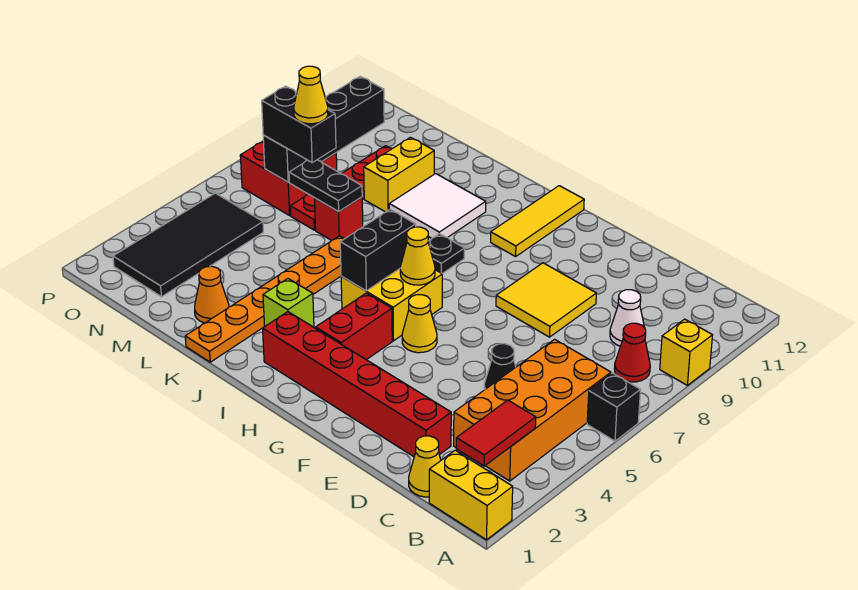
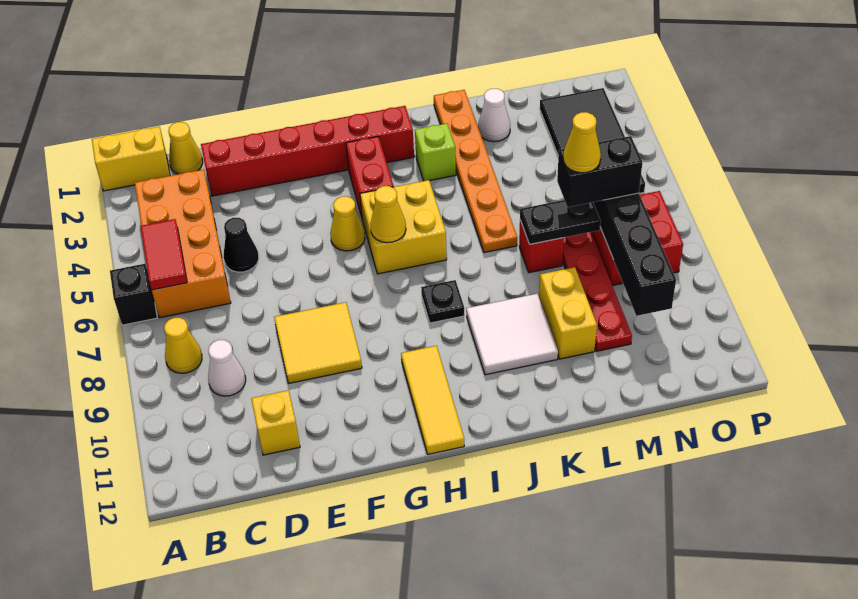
yellow brick A9 level 1 -> yellow brick D11 level 1
red tile B2:B3 level 2 -> red tile B5:B6 level 2
red cone B8 level 1 -> yellow cone B8 level 1
black brick I5:I6 level 2 -> none
orange cone L2 level 1 -> white cone L2 level 1

